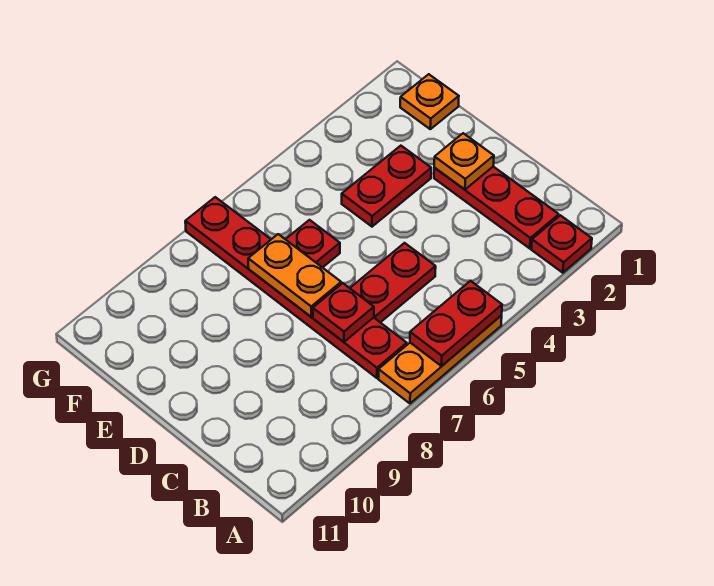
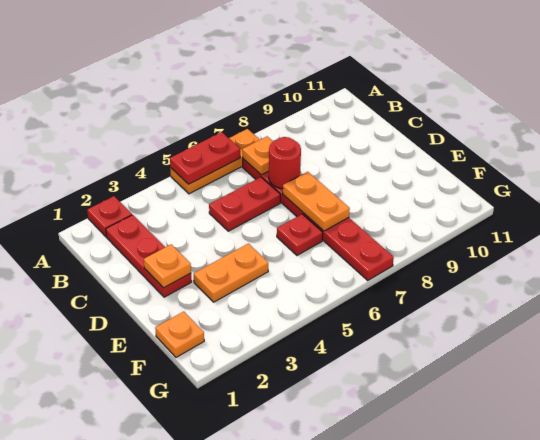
none -> orange plate B7 level 2
red plate C7 level 2 -> red round brick C7 level 2
red plate E3:E4 level 1 -> orange plate E3:E4 level 1

